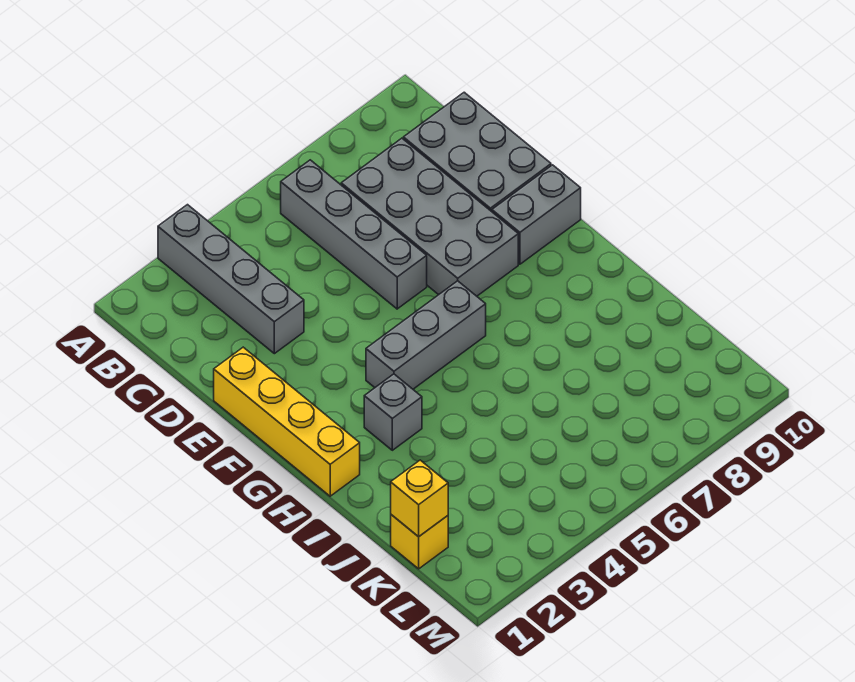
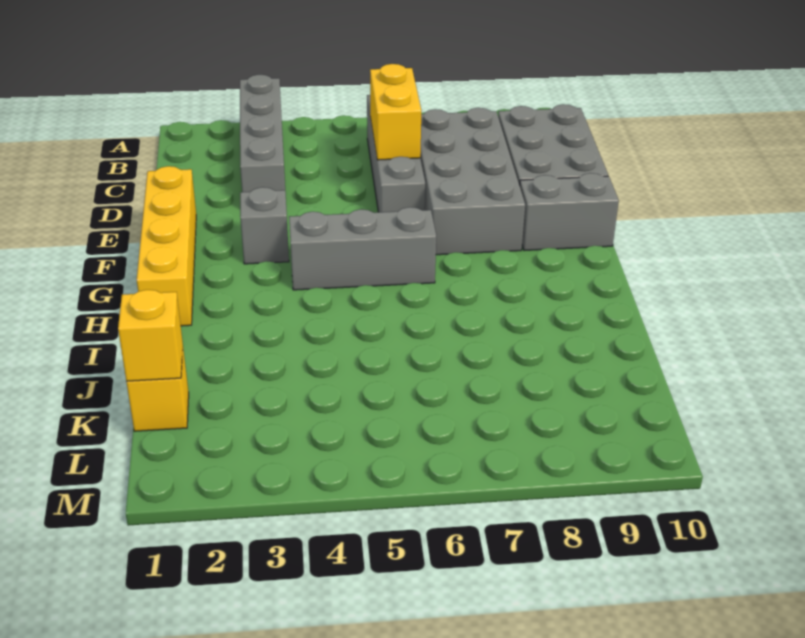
none -> yellow brick C6:D6 level 2
grey brick H3 level 1 -> grey brick F3 level 1

